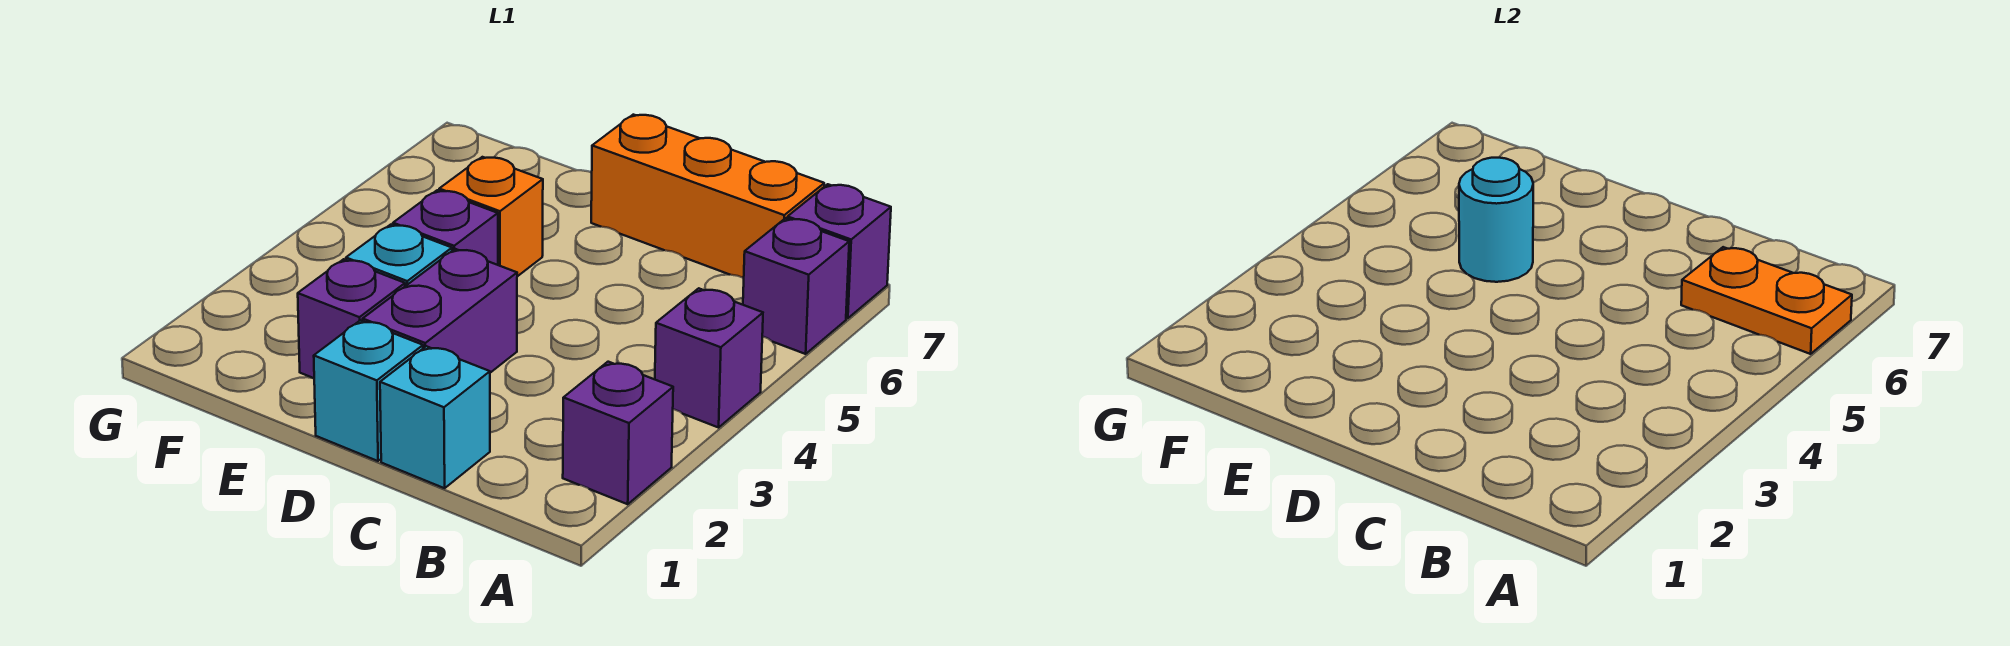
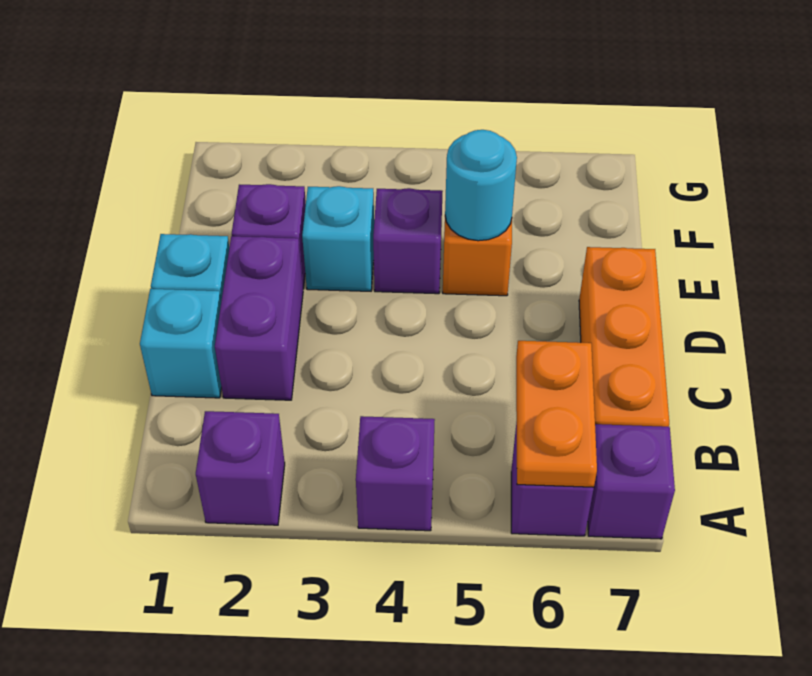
purple brick D2:D3 level 1 -> purple brick C2:D2 level 1

